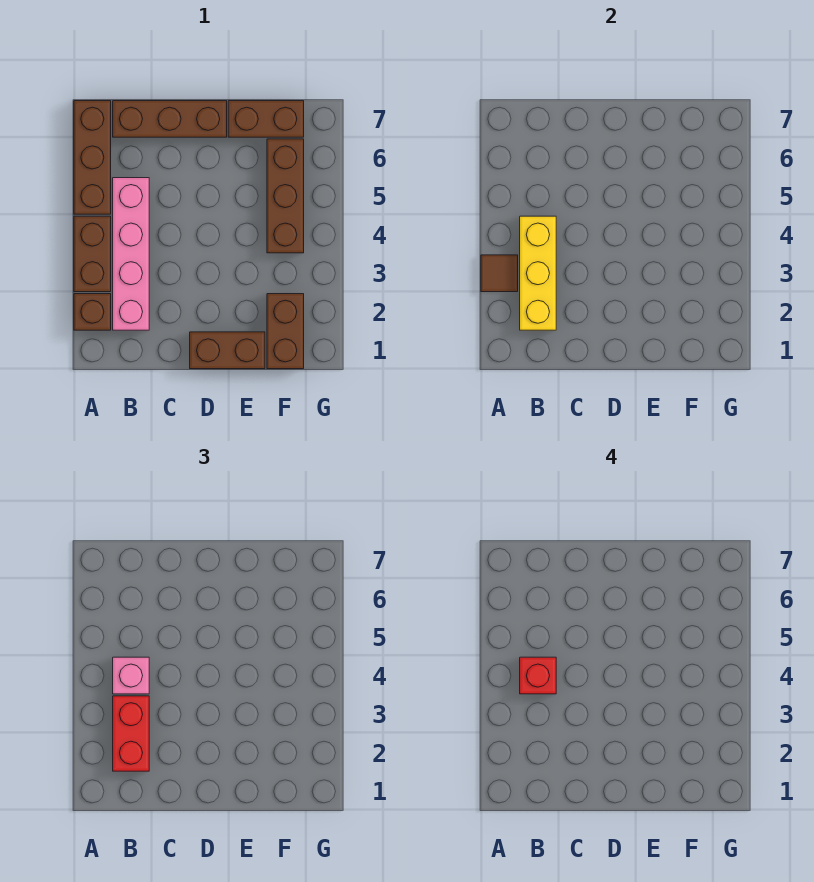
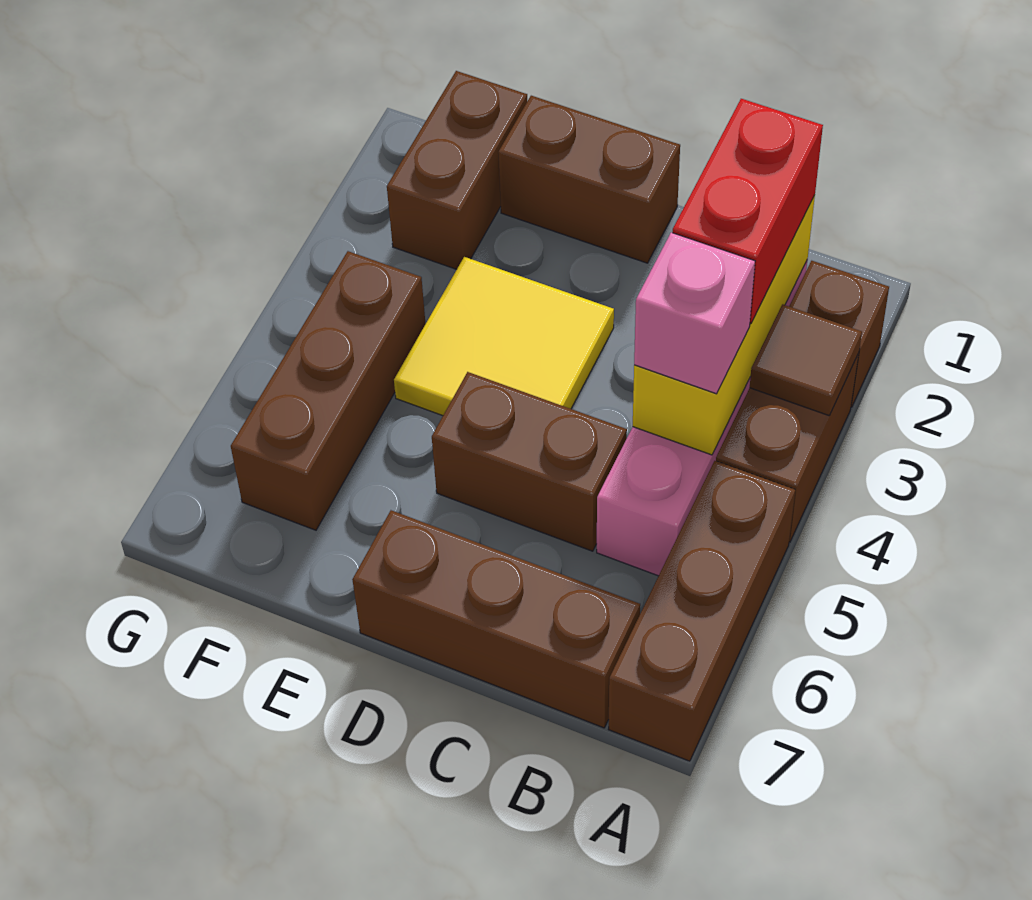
red brick B4 level 4 -> none
none -> yellow tile D3:E4 level 1
brown brick E7:F7 level 1 -> brown brick C5:D5 level 1

